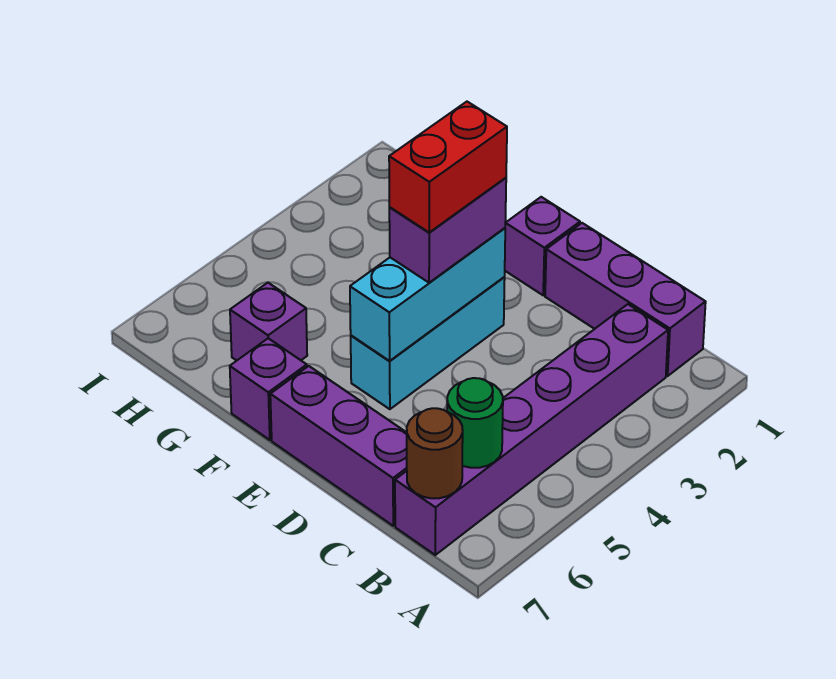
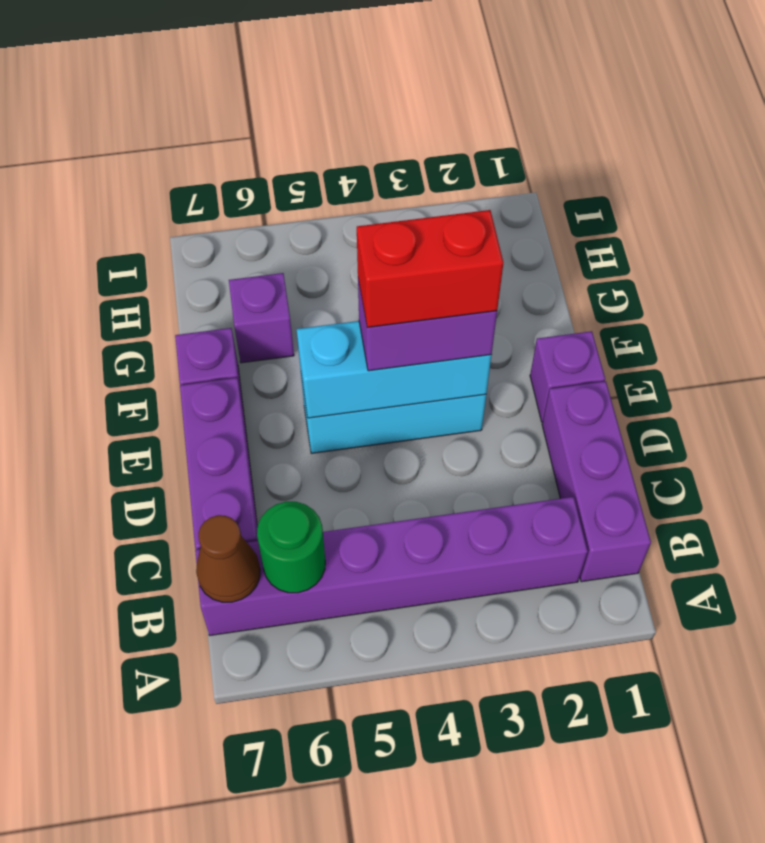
brown round brick B7 level 2 -> brown cone B7 level 2

